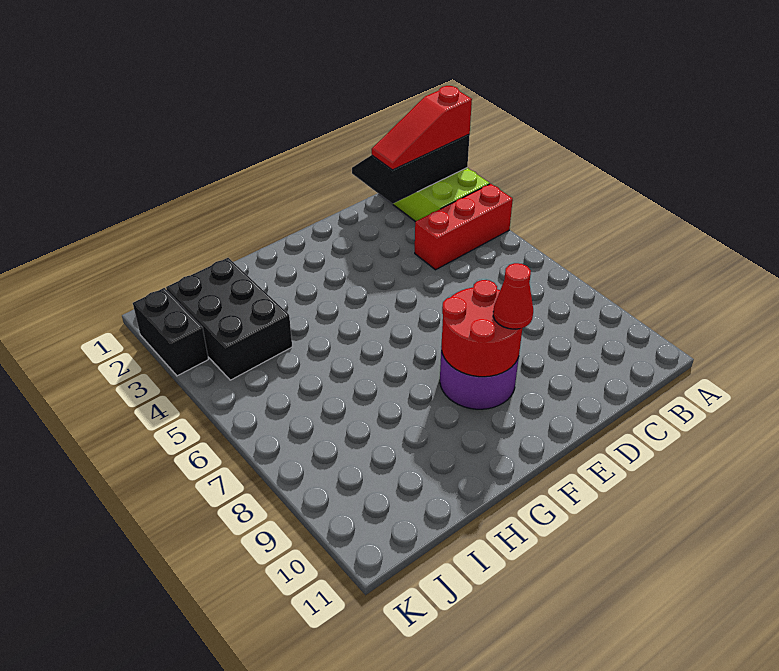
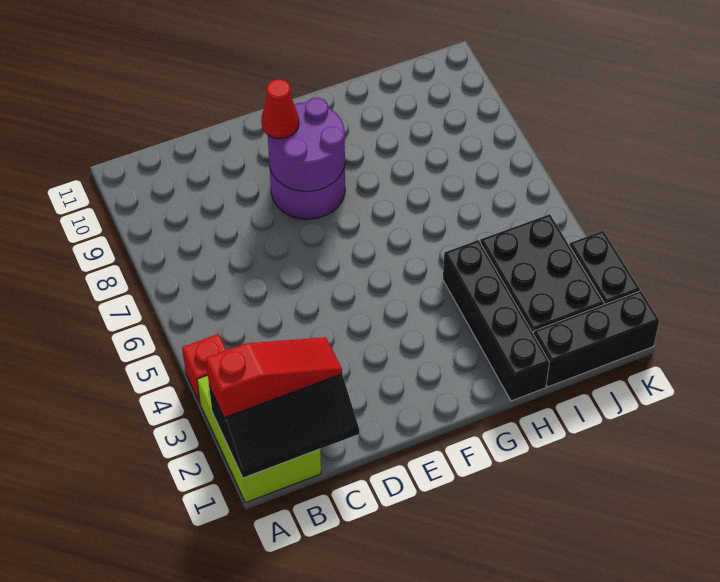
red brick A4:C4 level 1 -> red brick A4 level 1
red round brick E8:F9 level 2 -> purple round brick E8:F9 level 2
none -> black brick H1:H4 level 1
none -> black brick I1:K1 level 1

